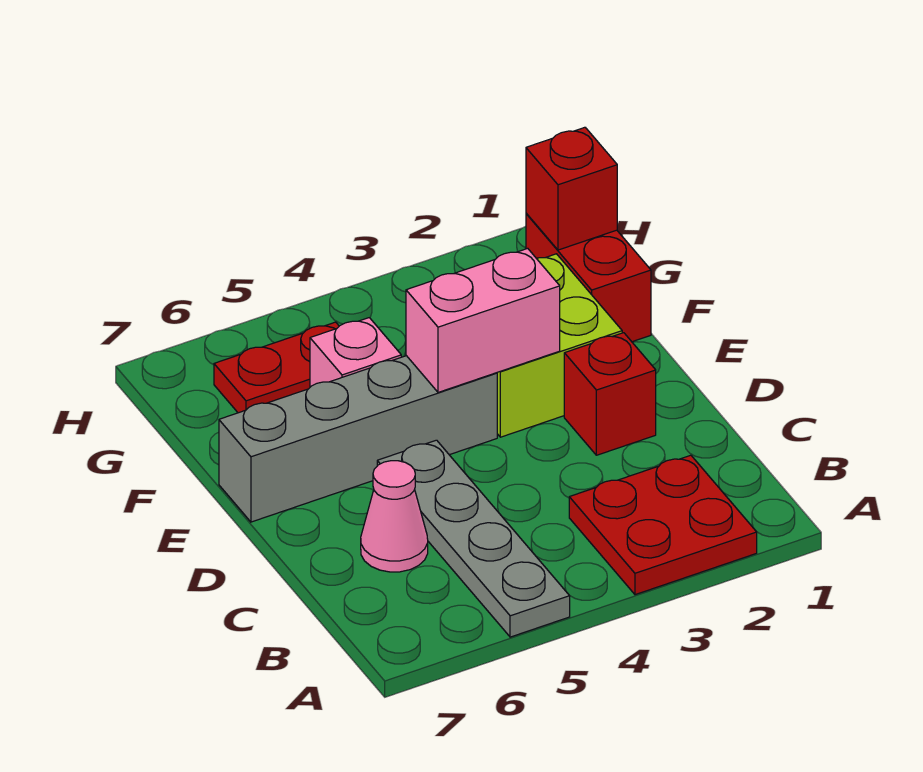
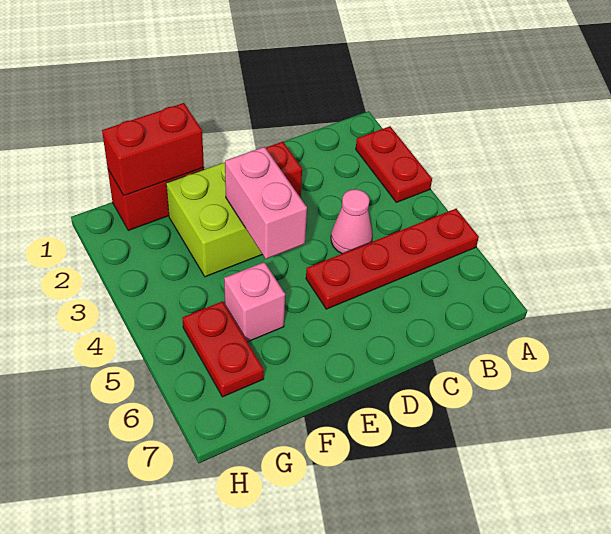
red plate A2:B3 level 1 -> red plate A2:A3 level 1
grey plate A5:D5 level 1 -> red plate A5:D5 level 1
pink cone C6 level 1 -> pink cone C4 level 1
grey brick E4:E7 level 1 -> none
red brick G1 level 2 -> red brick F1:G1 level 2

